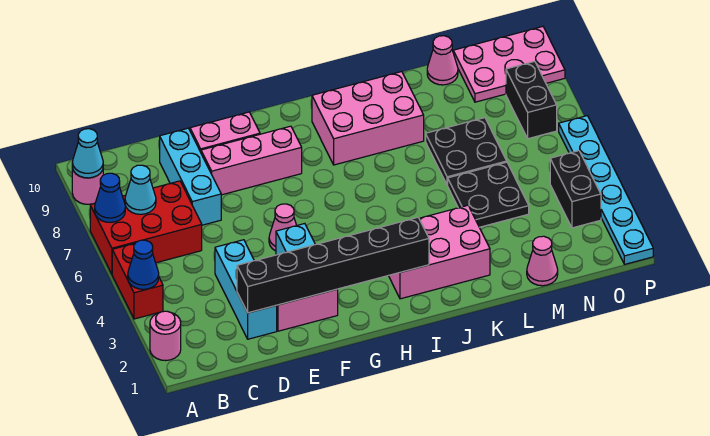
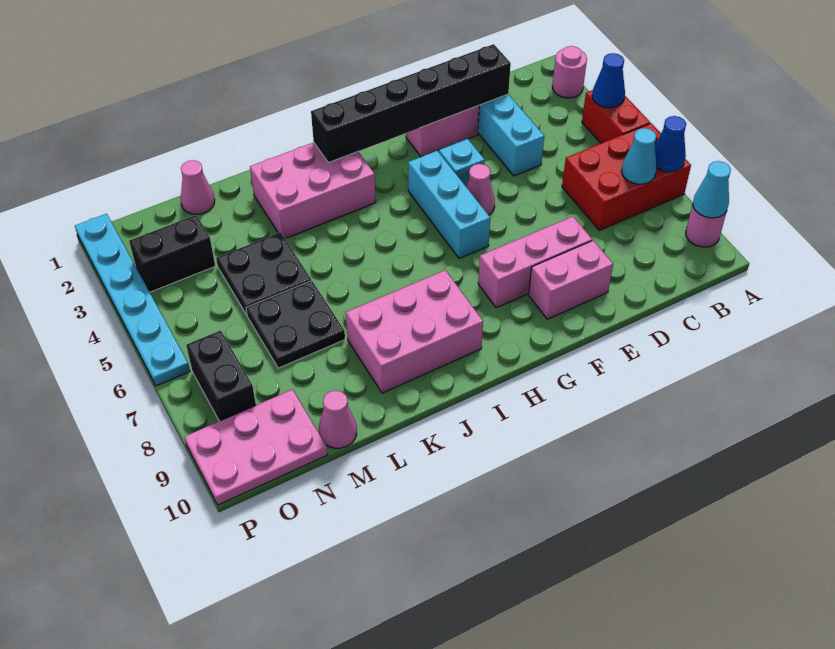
cyan brick D7:D9 level 1 -> cyan brick G4:G6 level 1
black brick O3:O4 level 1 -> black brick N3:O3 level 1

